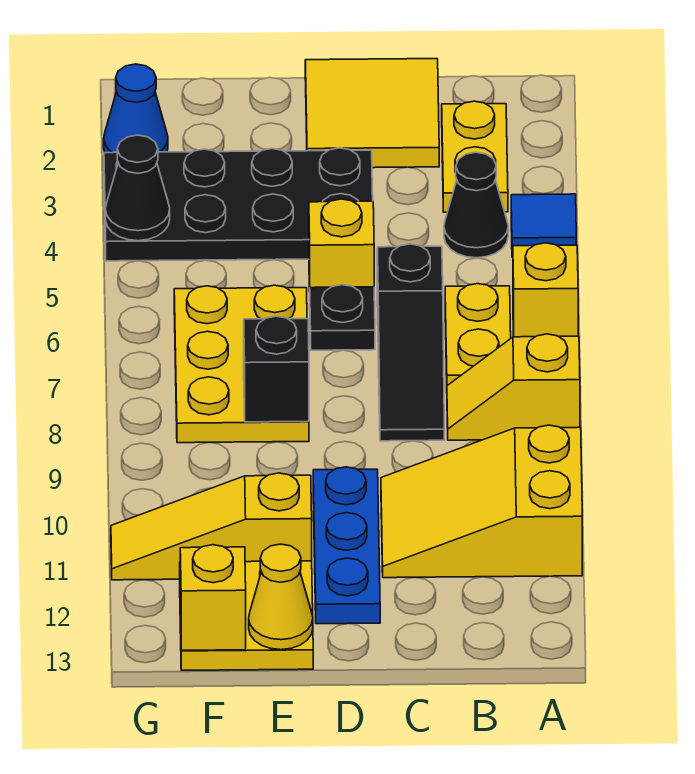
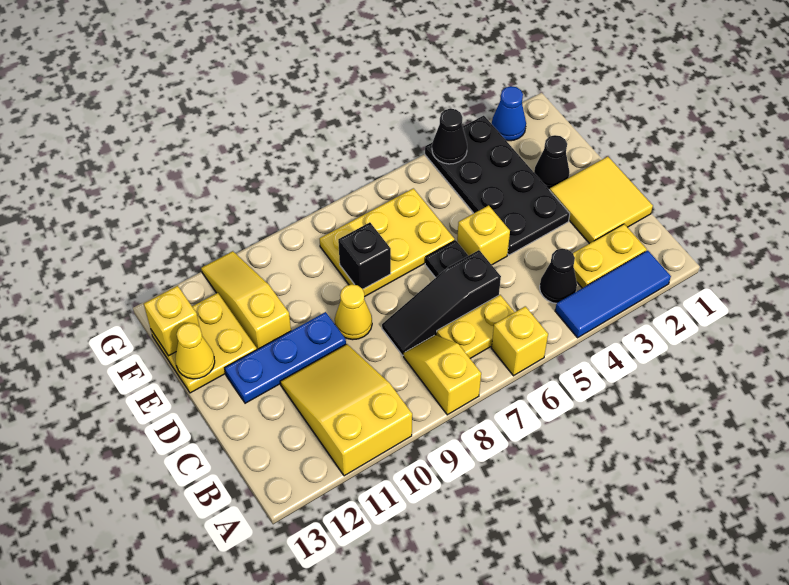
blue tile A4 level 1 -> blue tile A2:A4 level 1
none -> yellow cone D9 level 1
none -> black cone E2 level 1

